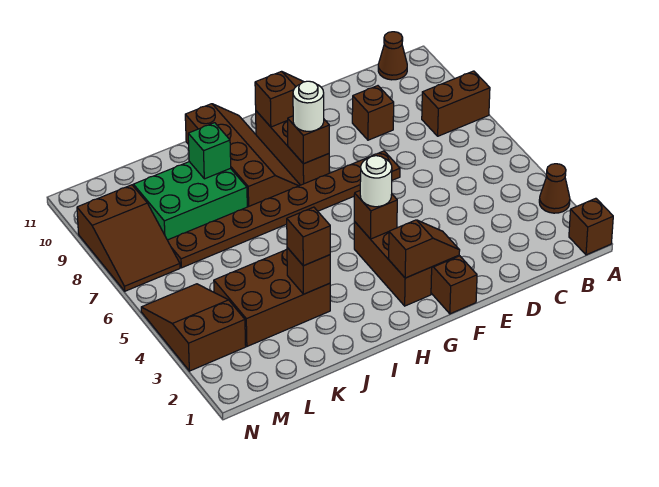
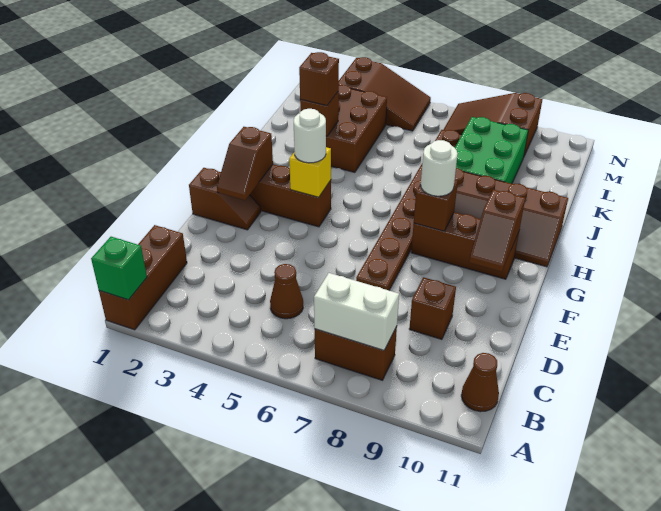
brown brick A1 level 1 -> brown brick A1:C1 level 1
brown cone A3 level 1 -> brown cone C5 level 1
brown brick A8:B8 level 1 -> brown brick B7:B8 level 1
none -> white brick B7:B8 level 2
brown brick G4 level 2 -> yellow brick G4 level 2
green brick J9 level 2 -> green brick A1 level 2

